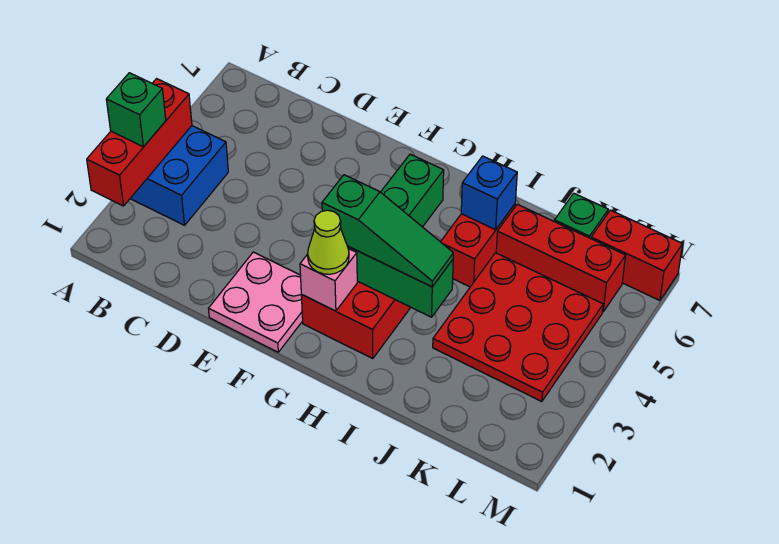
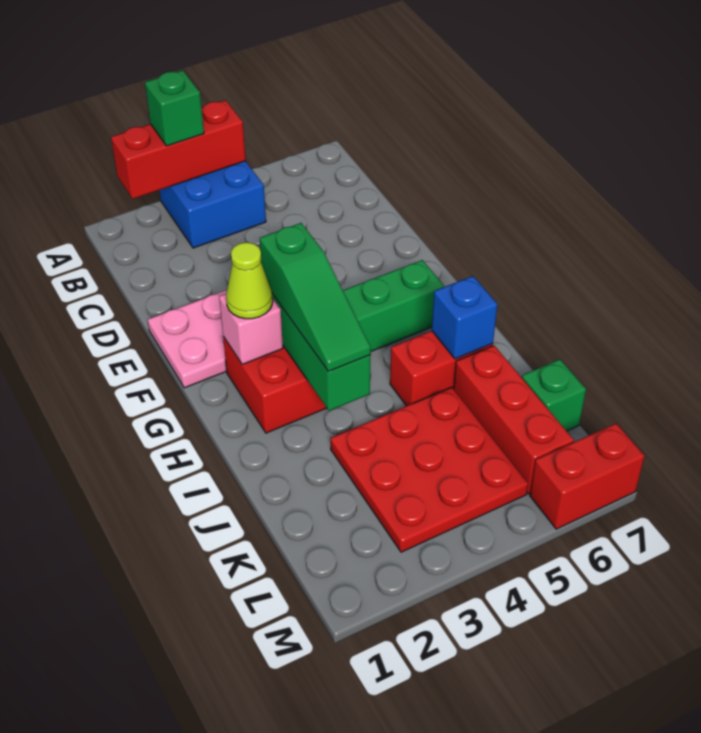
red brick L7:M7 level 1 -> red brick M6:M7 level 1

